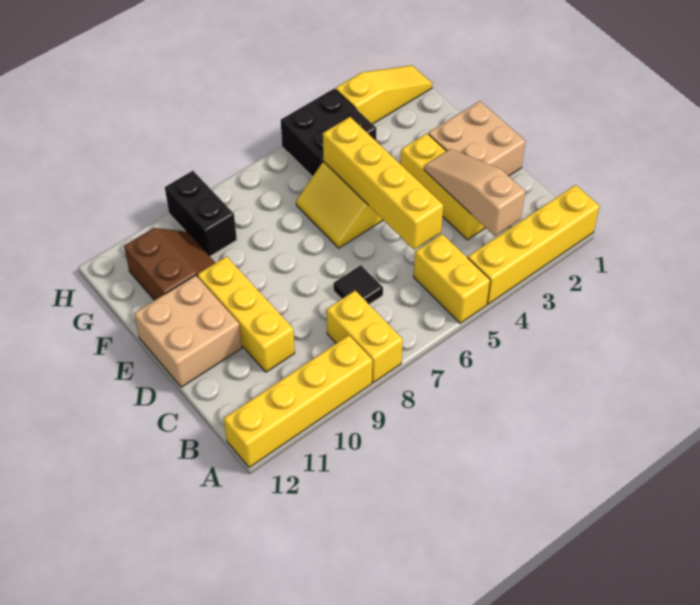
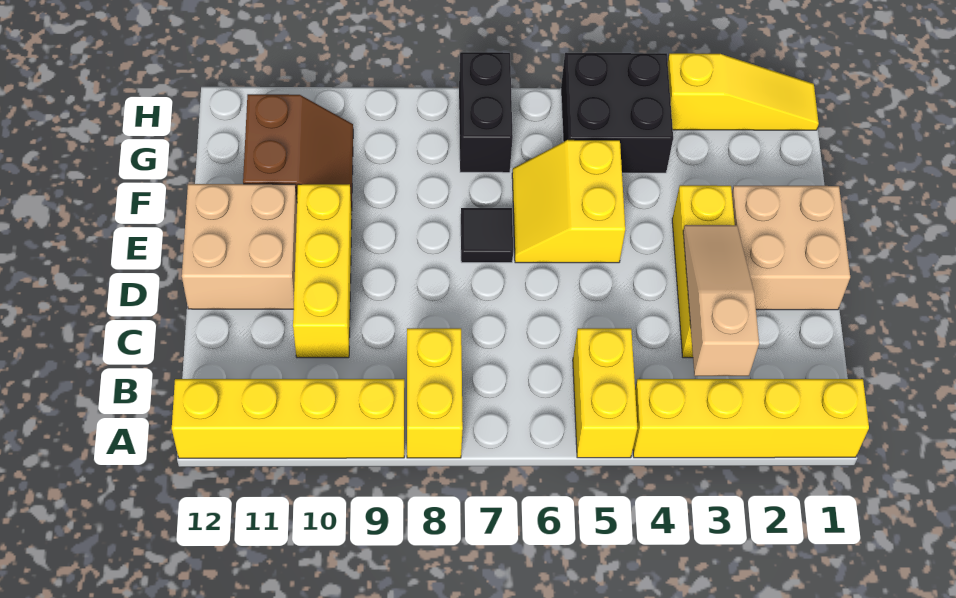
yellow brick C5:F5 level 2 -> none
black tile C7 level 1 -> black tile E7 level 1
black brick G9:H9 level 1 -> black brick G7:H7 level 1

